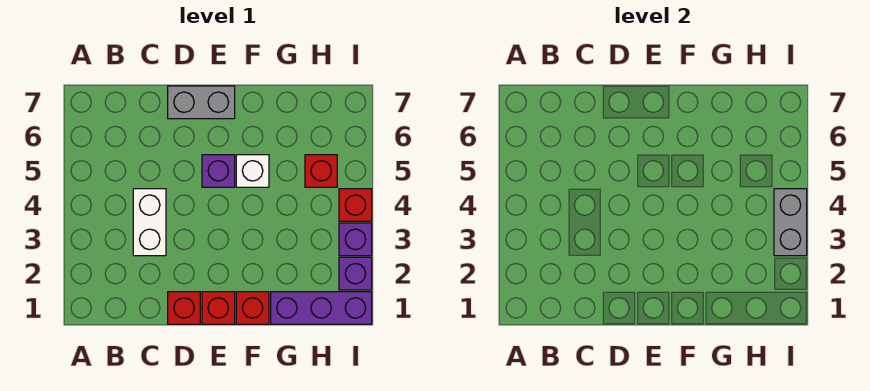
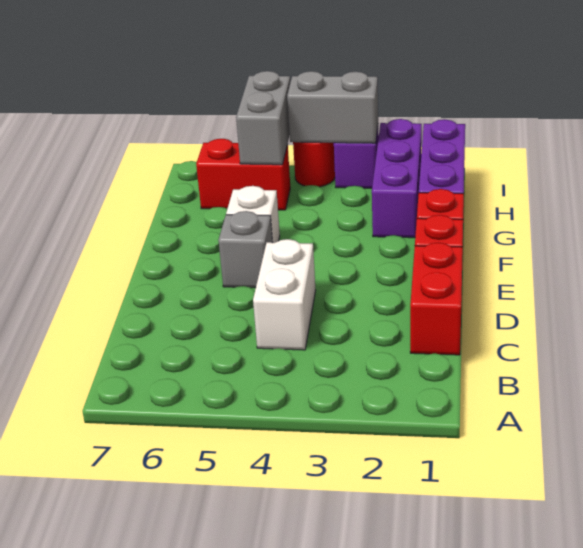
white brick C3:C4 level 1 -> white brick C4:D4 level 1
red brick D1 level 1 -> red brick C1:D1 level 1
grey brick D7:E7 level 1 -> grey brick H5:I5 level 2
purple brick E5 level 1 -> grey brick E5 level 1
red brick H5 level 1 -> red brick H5:H6 level 1
purple brick I2 level 1 -> purple brick G2:I2 level 1
red brick I4 level 1 -> red round brick I4 level 1

